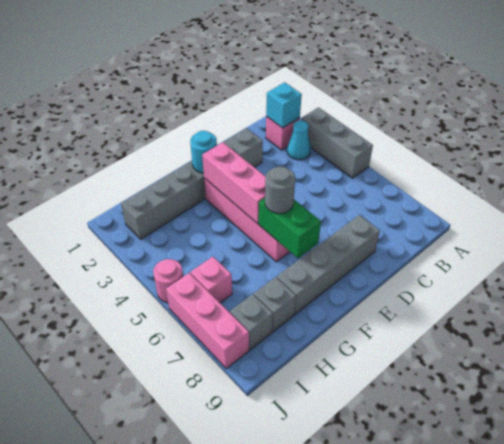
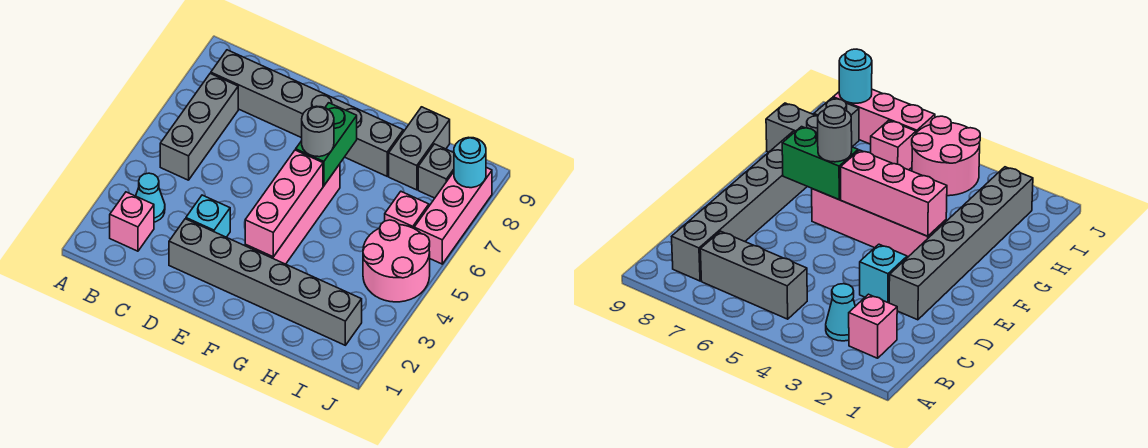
grey brick A3:A5 level 1 -> grey brick B5:B7 level 1
cyan brick B2 level 2 -> cyan brick D3 level 1
grey brick D8:G8 level 1 -> grey brick B8:G8 level 1
cyan round brick F2 level 2 -> cyan round brick J8 level 2
grey brick H8 level 1 -> grey brick H8:H9 level 1
pink round brick J5 level 1 -> pink round brick I4:J5 level 1

